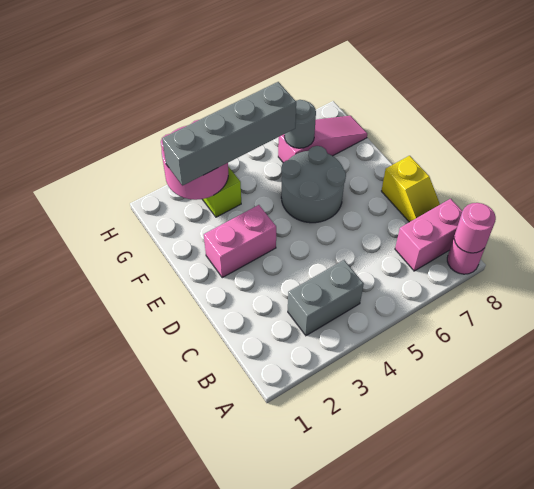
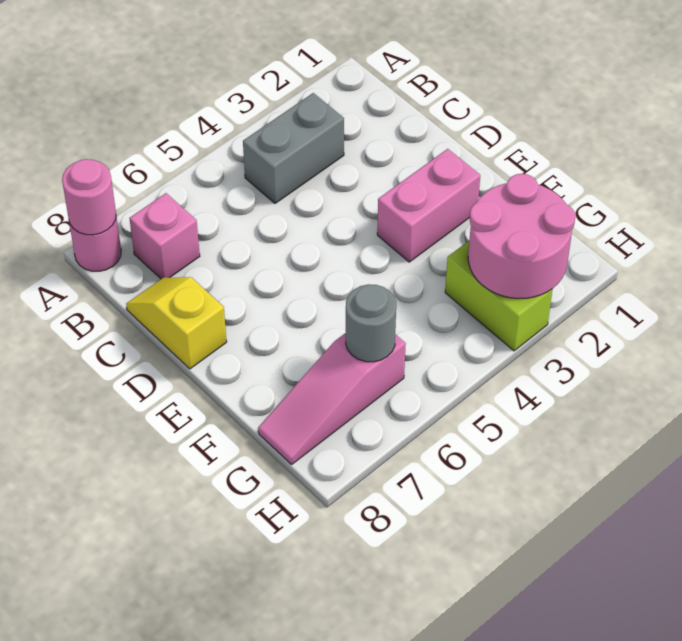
pink brick B7:B8 level 1 -> pink brick B7 level 1
grey round brick E5:F6 level 1 -> none
grey brick G2:G5 level 3 -> none

